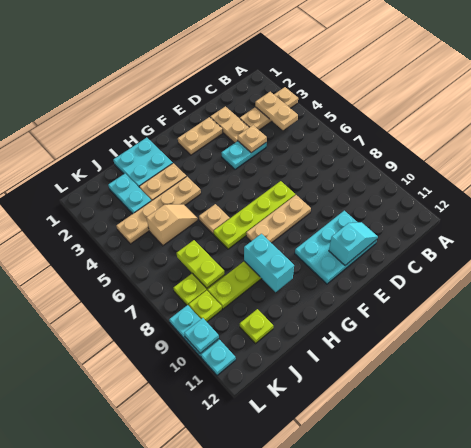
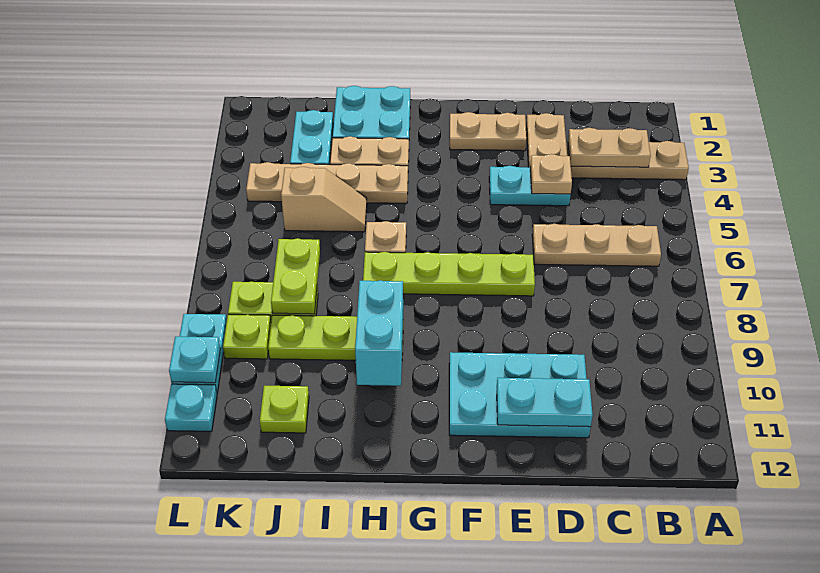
tan plate B3:B4 level 2 -> tan plate B3:C3 level 2
cyan slope D11:E11 level 2 top E -> cyan plate D11:E11 level 2
tan plate E8:G8 level 1 -> tan plate B6:D6 level 1

